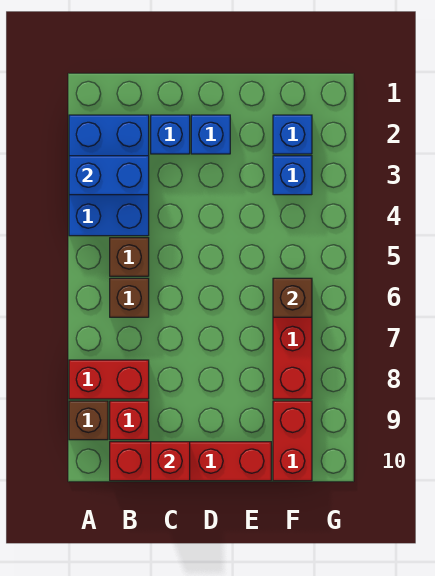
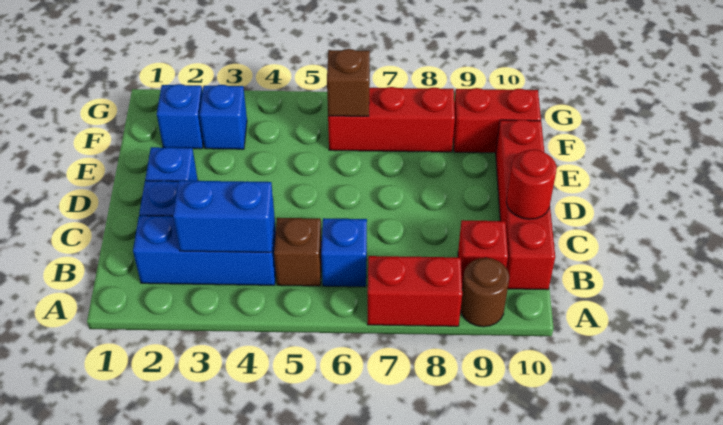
blue brick A2:B4 level 1 -> blue brick B2:B4 level 1
blue brick A3:B3 level 2 -> blue brick B3:B4 level 2
red brick A8:B8 level 1 -> red brick A7:A8 level 1
brown brick A9 level 1 -> brown round brick A9 level 1
brown brick B6 level 1 -> blue brick B6 level 1
red brick C10 level 2 -> red round brick C10 level 2

